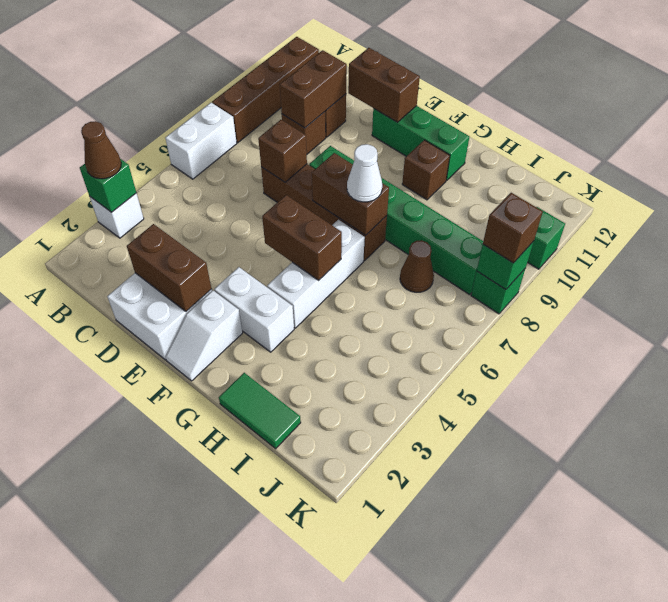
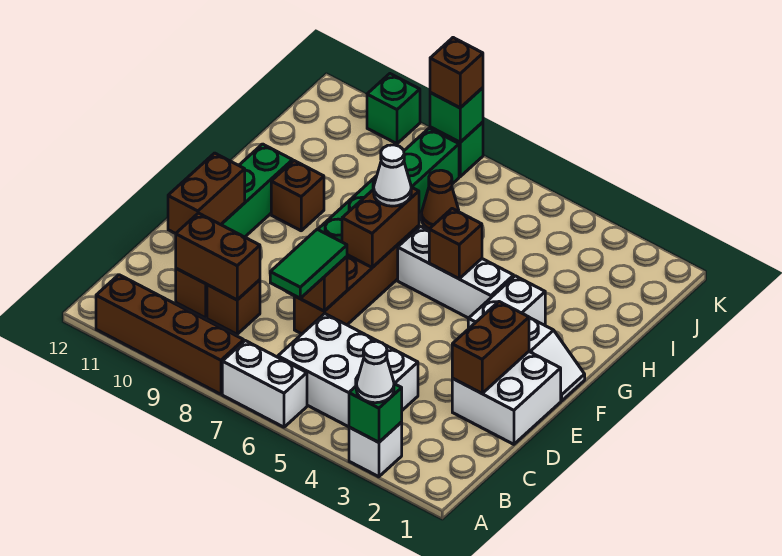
brown cone A3 level 3 -> white cone A3 level 3
none -> white brick B4:C6 level 1
brown brick F5:G5 level 2 -> brown brick G5 level 2
green tile H1:I1 level 1 -> green tile C7:D7 level 3

